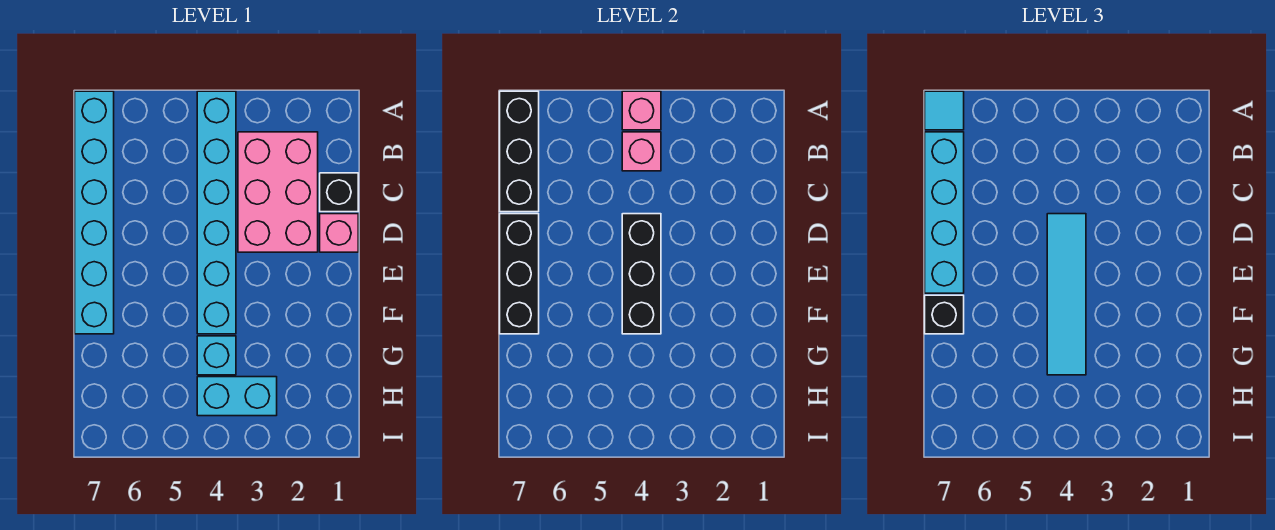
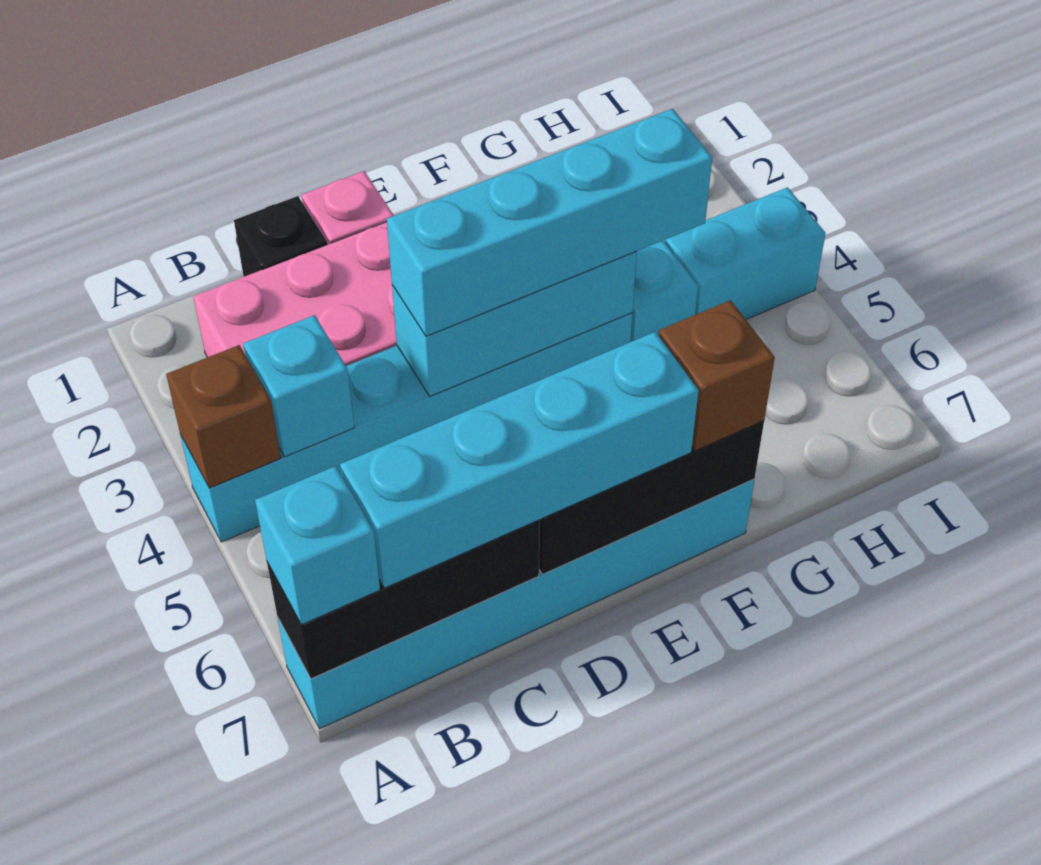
pink brick A4 level 2 -> brown brick A4 level 2
cyan tile A7 level 3 -> cyan brick A7 level 3
pink brick B4 level 2 -> cyan brick B4 level 2
black brick D4:F4 level 2 -> cyan brick D4:F4 level 2
cyan tile D4:G4 level 3 -> cyan brick D4:G4 level 3
black brick F7 level 3 -> brown brick F7 level 3
cyan brick H3:H4 level 1 -> cyan brick H4:I4 level 1

